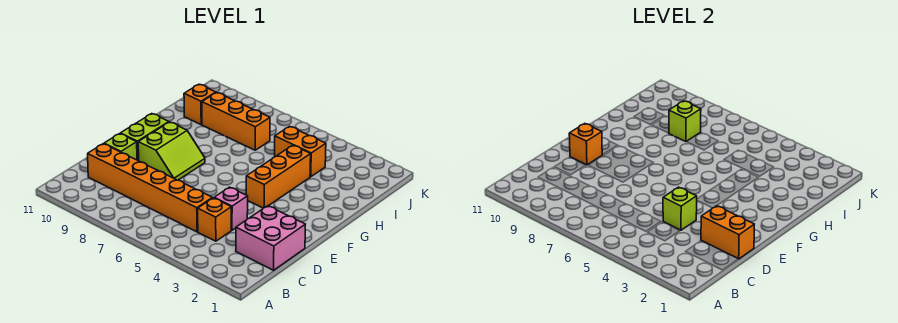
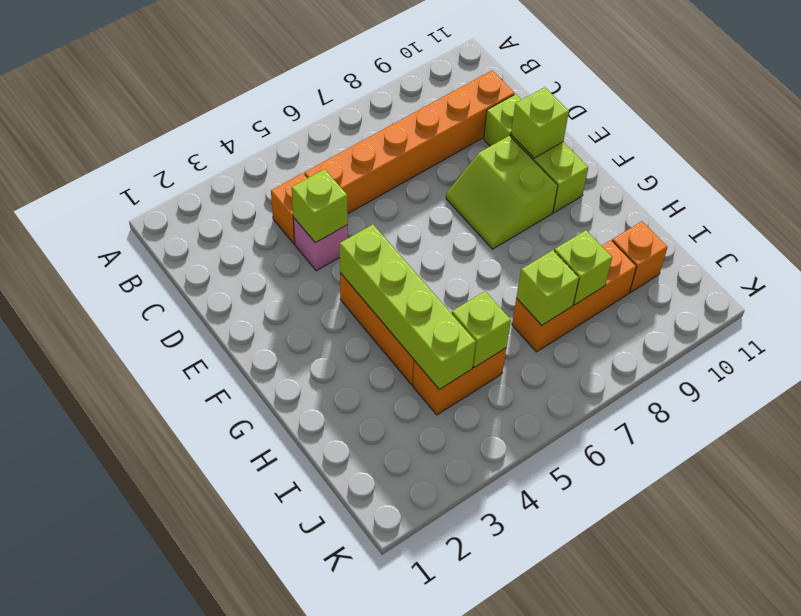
pink brick C1:D2 level 1 -> none
orange brick D1:D2 level 2 -> none
orange brick E10 level 2 -> lime brick E10 level 2
none -> lime brick F4:I4 level 2
none -> lime brick I5 level 2
none -> lime brick I7 level 2

